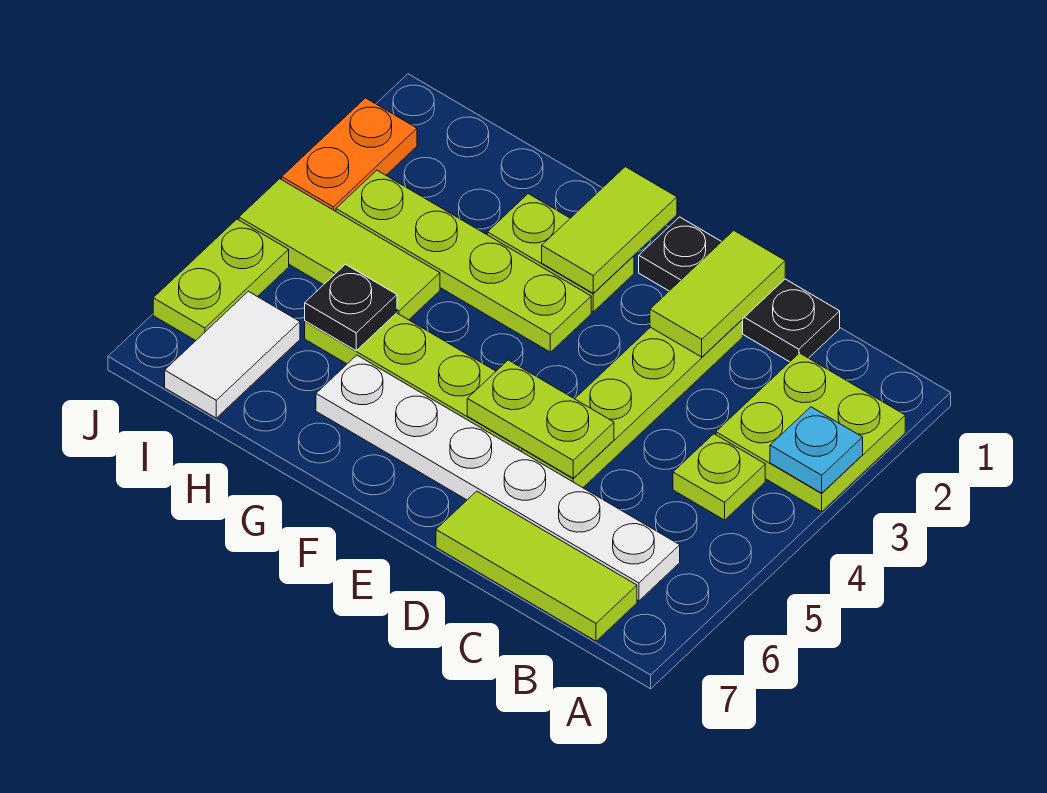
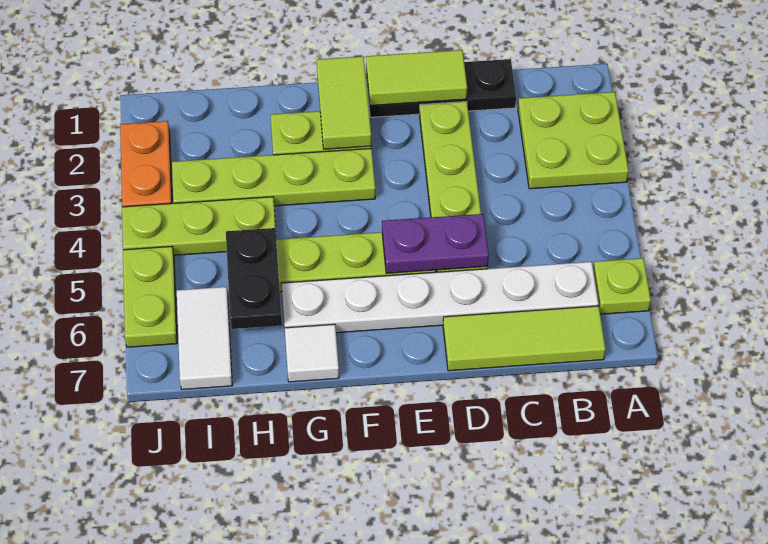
cyan plate A3 level 2 -> none
lime plate B4 level 1 -> lime plate A6 level 1
lime tile D1:D2 level 2 -> lime tile D1:E1 level 2
lime plate D5:E5 level 2 -> purple plate D5:E5 level 2
none -> white tile G7 level 1
lime tile H4:J4 level 1 -> lime plate H4:J4 level 1
black plate H5 level 2 -> black plate H5:H6 level 2

